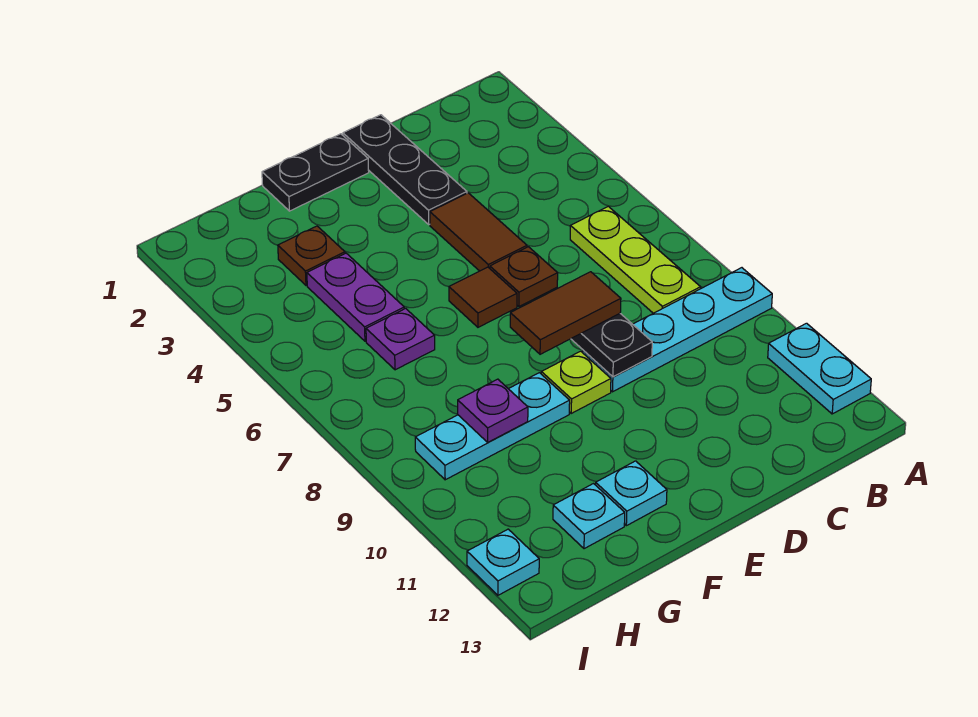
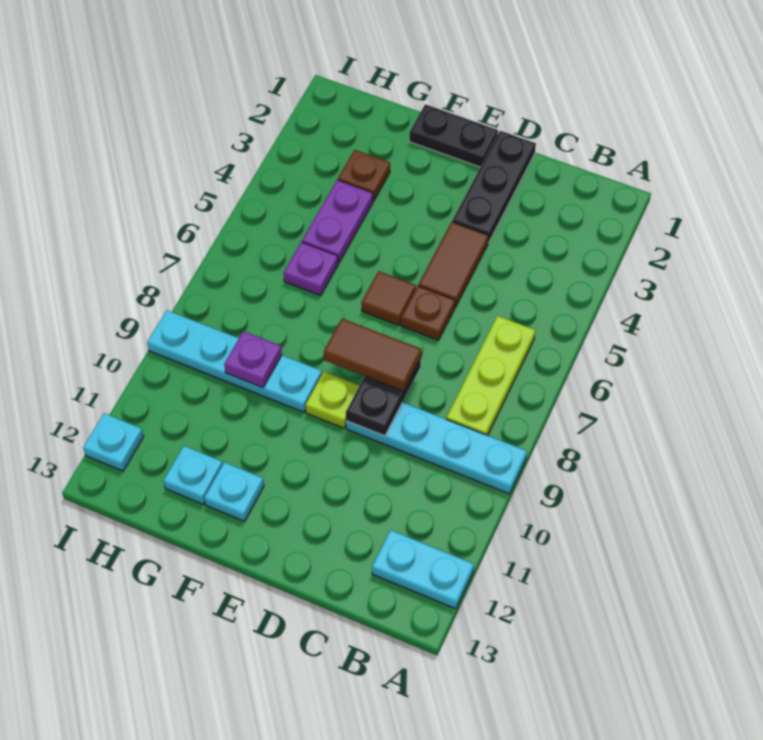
cyan plate A11:A12 level 1 -> cyan plate A12:B12 level 1
cyan plate F9:H9 level 1 -> cyan plate F9:I9 level 1

